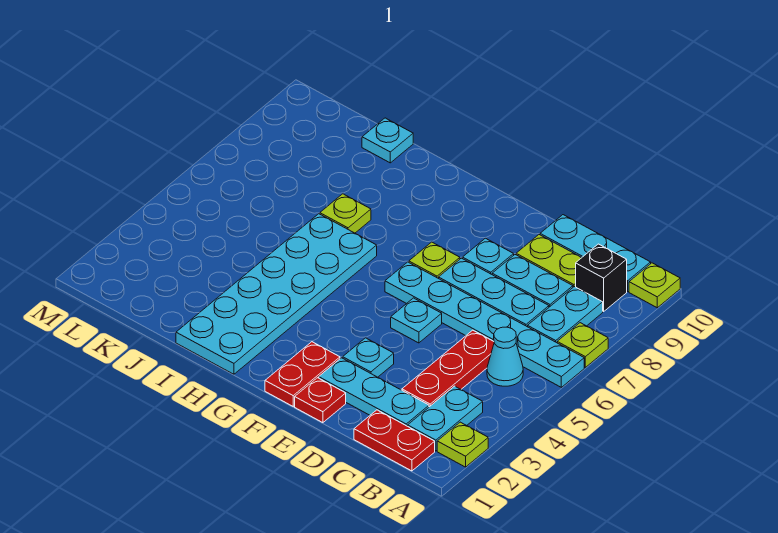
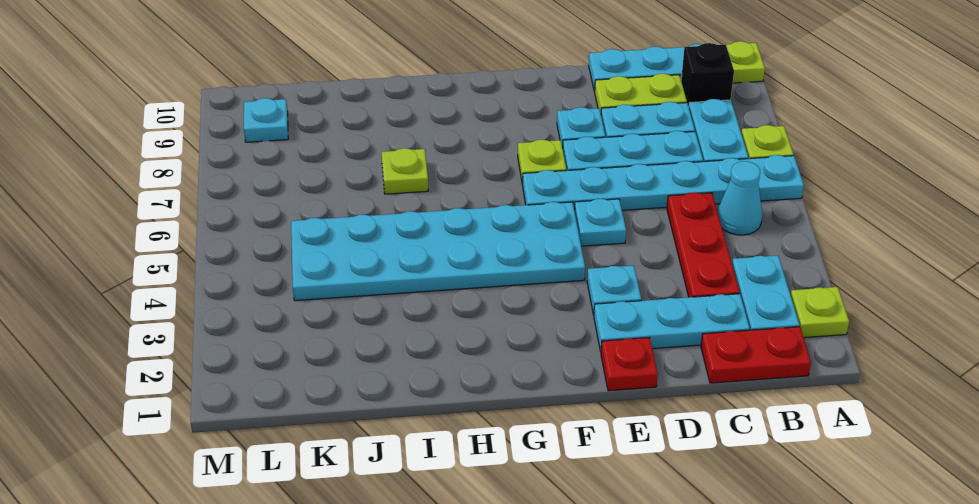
red plate F1:F2 level 1 -> none
cyan plate H1:I6 level 1 -> cyan plate F4:K5 level 1
cyan plate J10 level 1 -> cyan plate L9 level 1

